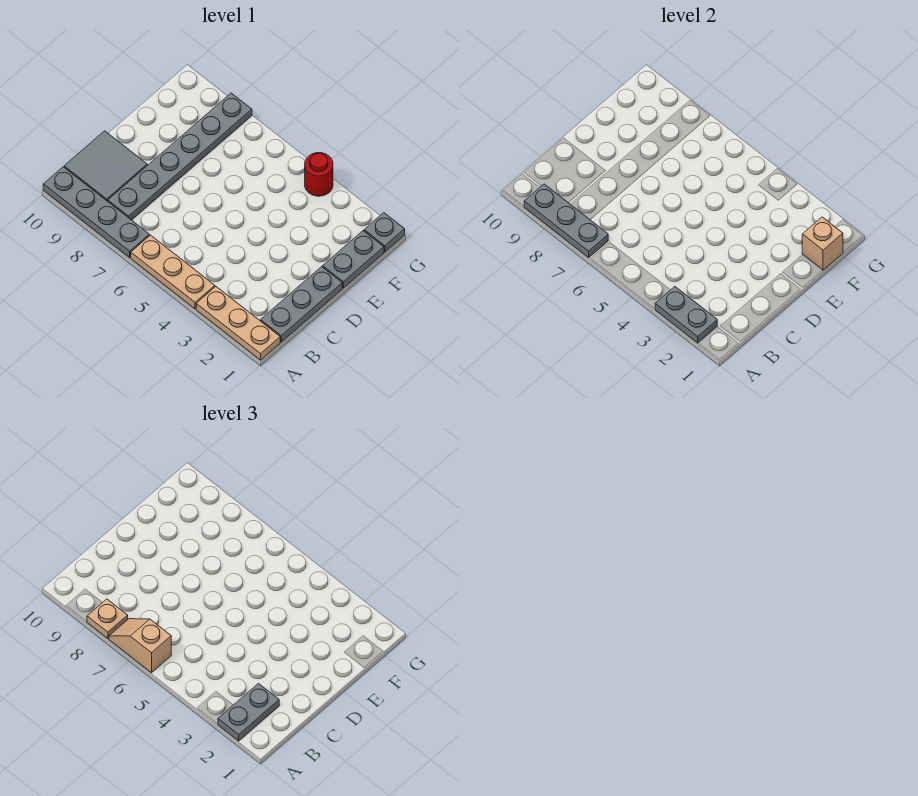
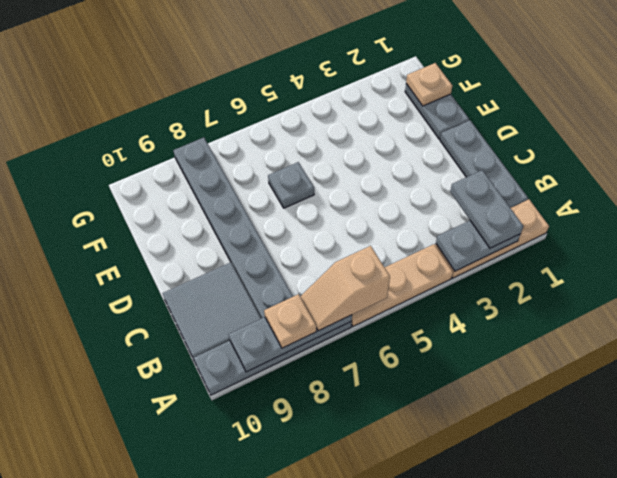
tan brick F1 level 2 -> tan plate F1 level 2
grey plate G1 level 1 -> grey plate E6 level 1
red round brick G4 level 1 -> none

